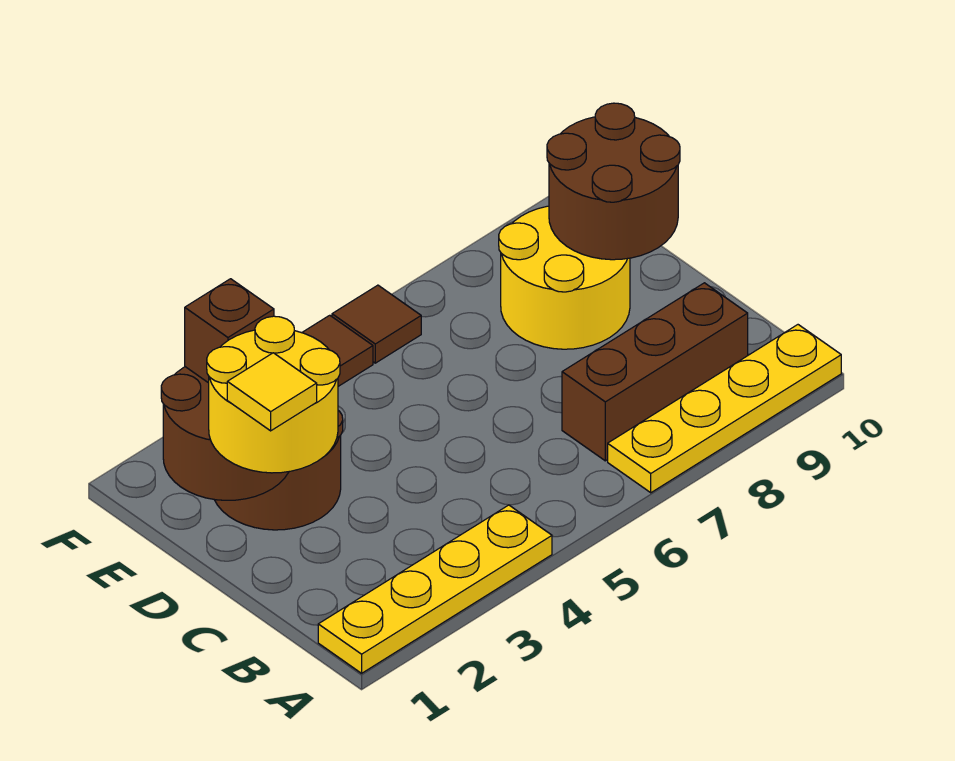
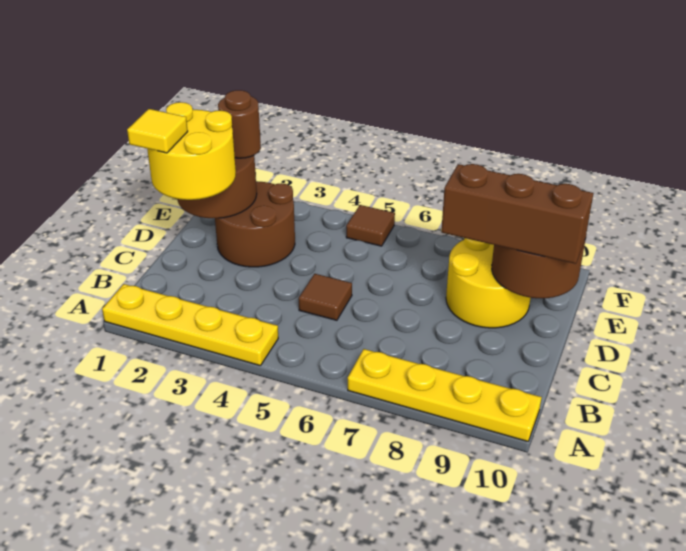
brown brick B7:B9 level 1 -> brown brick D8:D10 level 3
brown brick E2 level 3 -> brown round brick E2 level 3
brown tile F6 level 1 -> brown tile C5 level 1

